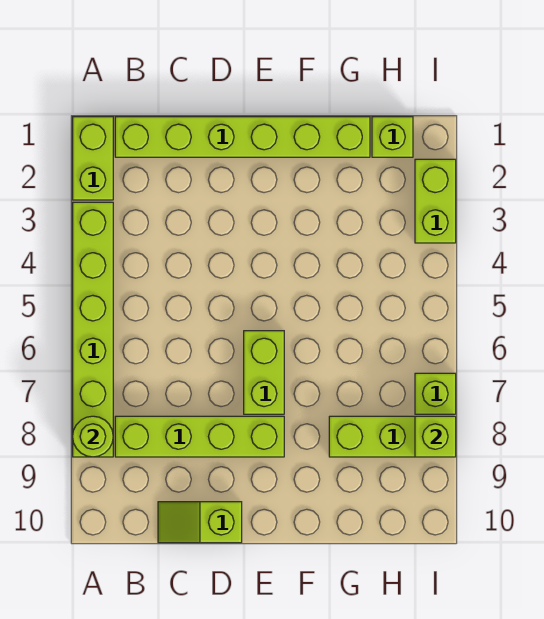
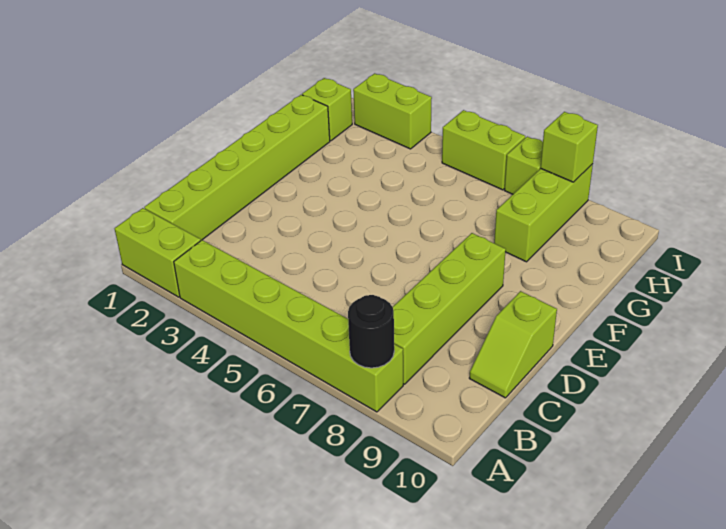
lime round brick A8 level 2 -> black round brick A8 level 2
lime brick E6:E7 level 1 -> lime brick I5:I6 level 1

